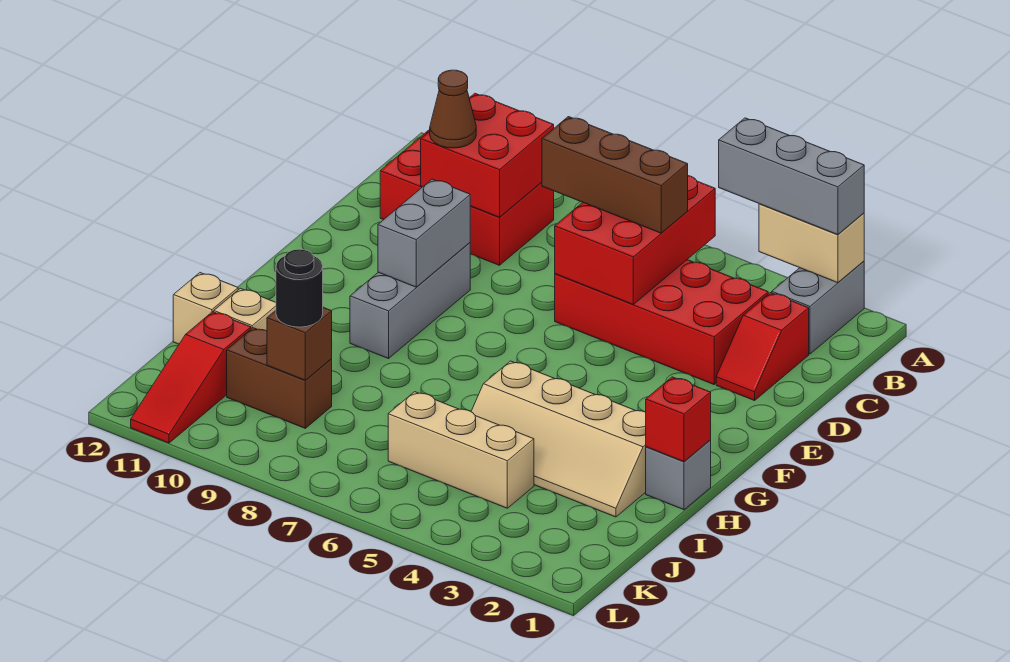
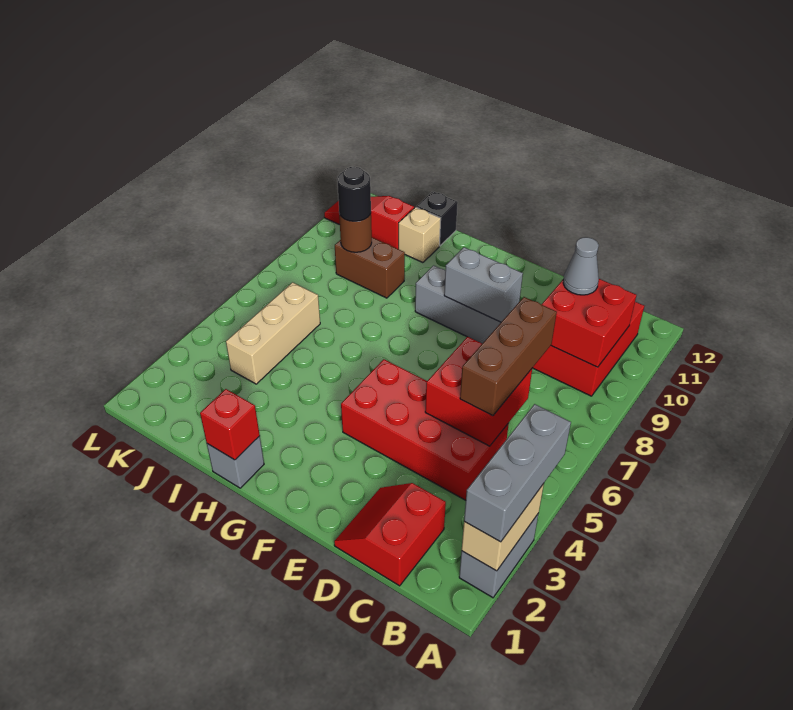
grey brick A2:B2 level 1 -> grey brick A2:A3 level 1
red brick B5:D6 level 2 -> red brick C5:D6 level 2
red slope C2:D2 level 1 top C -> red slope C1:D2 level 1 top C
red brick C3:D6 level 1 -> red brick C4:F5 level 1
brown cone C10 level 3 -> grey cone C10 level 3
tan slope H2:I5 level 1 top H -> none
tan brick I12 level 1 -> black brick I12 level 1
brown brick J9:J10 level 1 -> brown brick I9:J9 level 1
brown brick J9 level 2 -> brown round brick J9 level 2

